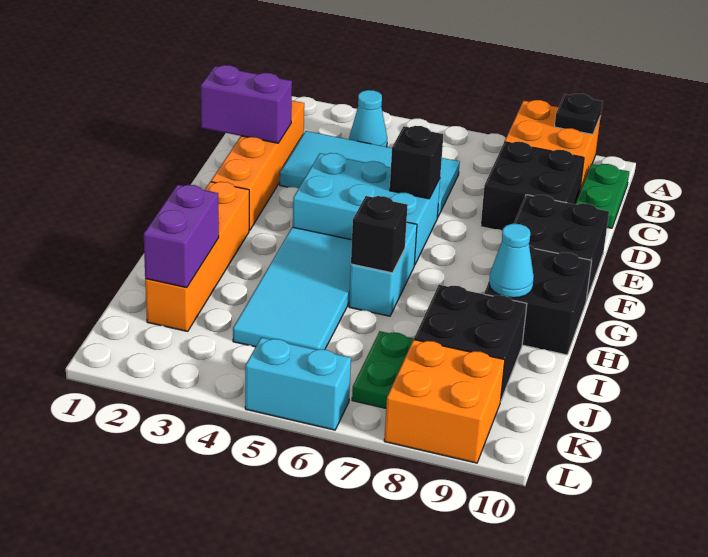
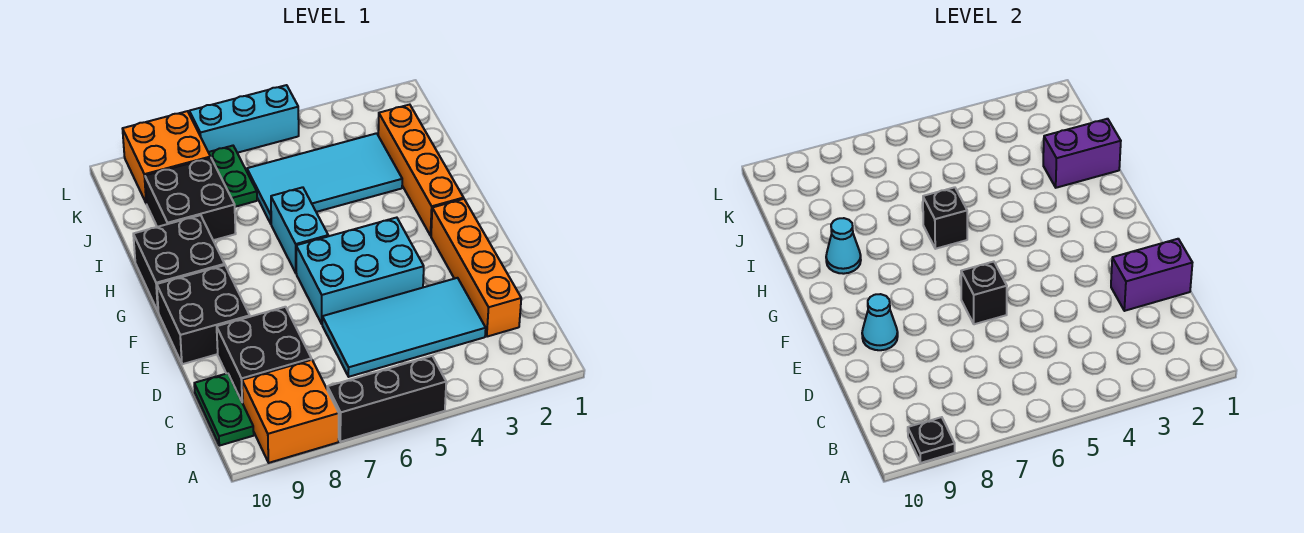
none -> black brick A5:A7 level 1
cyan cone B4 level 1 -> cyan cone E9 level 2
cyan tile G4:J5 level 1 -> cyan tile I3:J6 level 1
purple brick I2:J2 level 2 -> purple brick I1:I2 level 2
cyan brick L5:L6 level 1 -> cyan brick L5:L7 level 1

